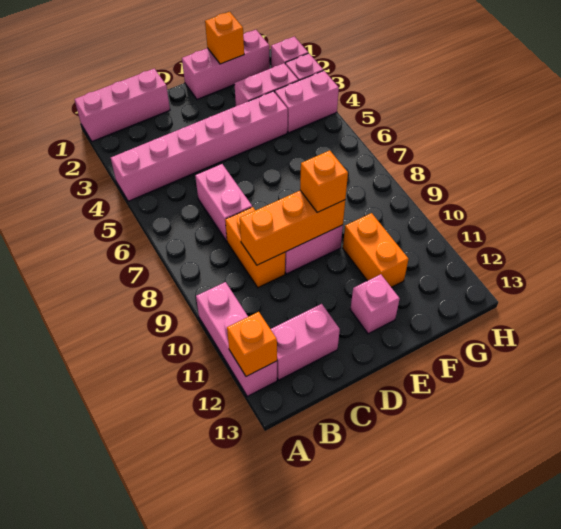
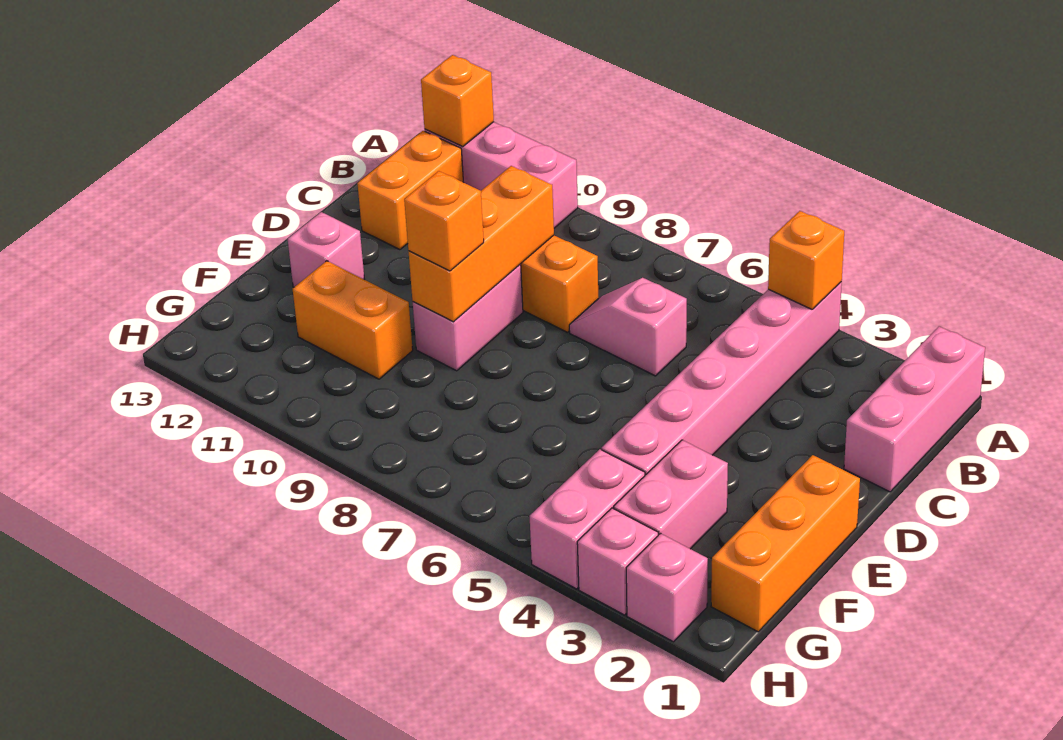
pink brick B12:C12 level 1 -> orange brick B12:C12 level 1
pink brick C6:C7 level 1 -> pink slope C6:C7 level 1 top 6
pink brick E1:G1 level 1 -> orange brick E1:G1 level 1
orange brick F1 level 2 -> orange brick A4 level 2

